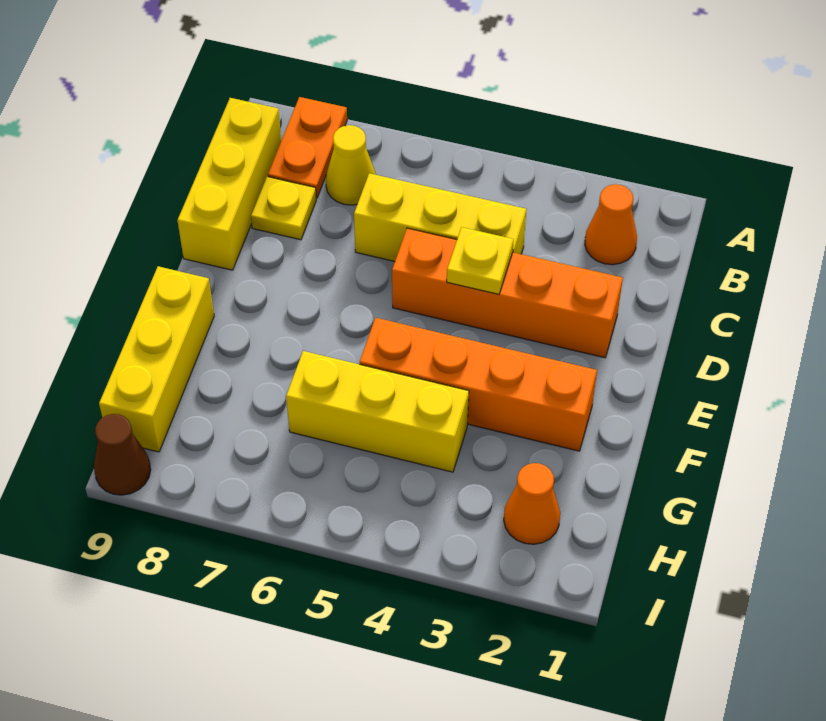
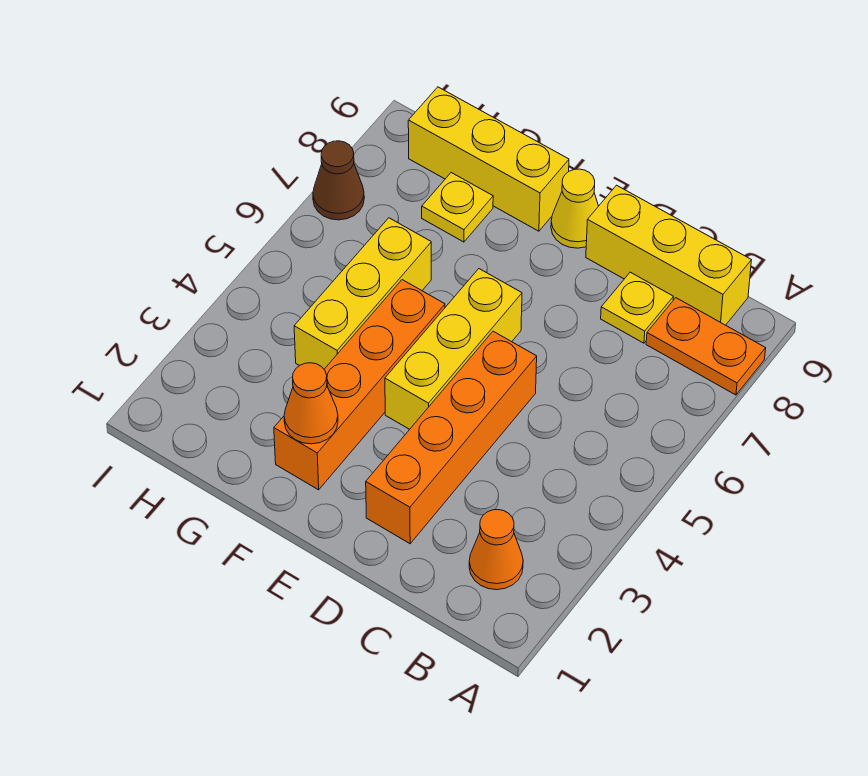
yellow cone B7 level 1 -> yellow cone E9 level 1
yellow brick C4:C6 level 1 -> yellow brick E4:E6 level 1
yellow plate D4 level 2 -> yellow plate G8 level 1
orange cone H2 level 1 -> orange cone F2 level 2
brown cone I9 level 1 -> brown cone I7 level 1

